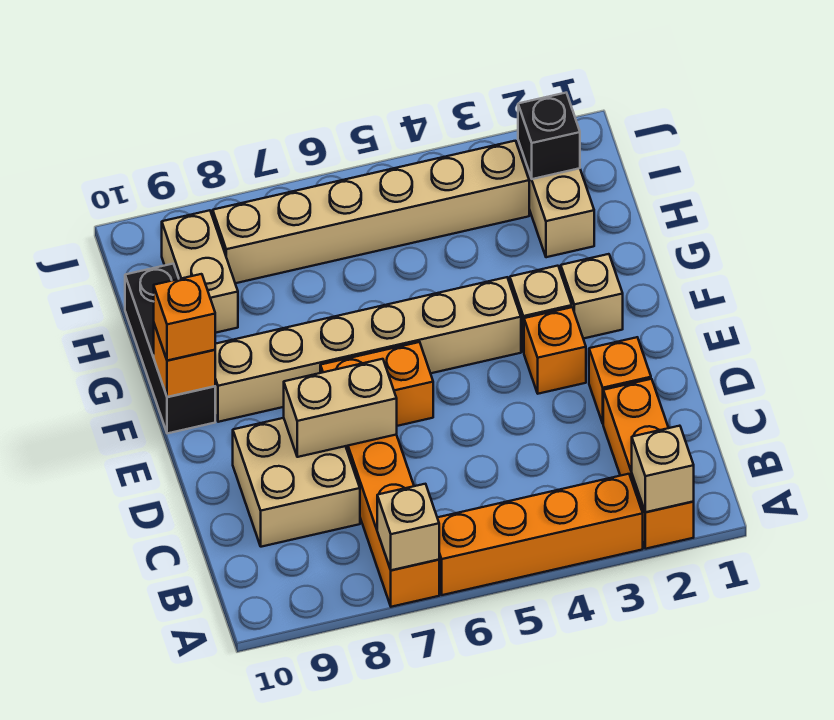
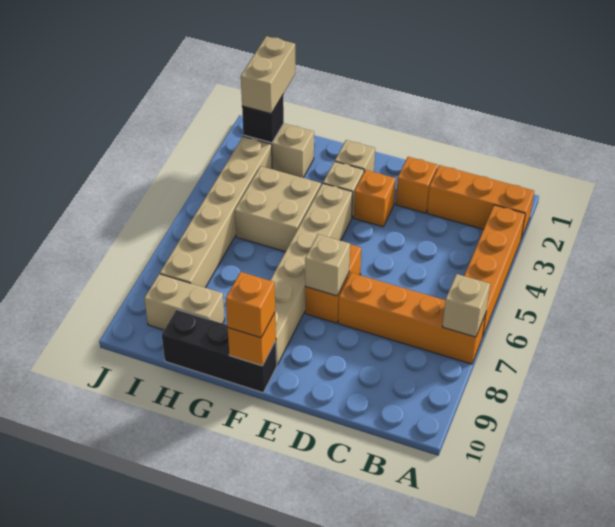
tan brick A2 level 2 -> tan brick E7 level 2
tan brick C8:D9 level 1 -> tan brick G4:H5 level 1
tan brick D7:D8 level 2 -> tan brick I1:I2 level 3

